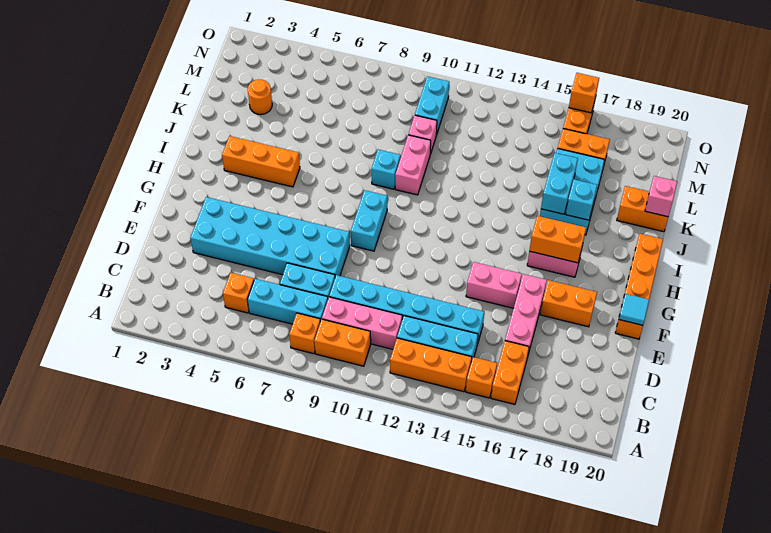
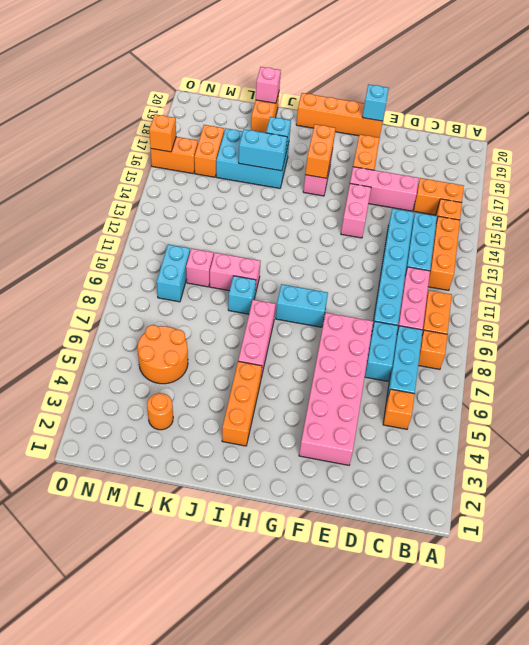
cyan brick E3:F8 level 1 -> pink brick E3:F8 level 1
cyan tile F20 level 2 -> cyan brick F20 level 2
none -> pink brick I6:I8 level 1
none -> orange round brick L5:M6 level 1
cyan brick M10:N10 level 1 -> cyan brick M9:M10 level 1

